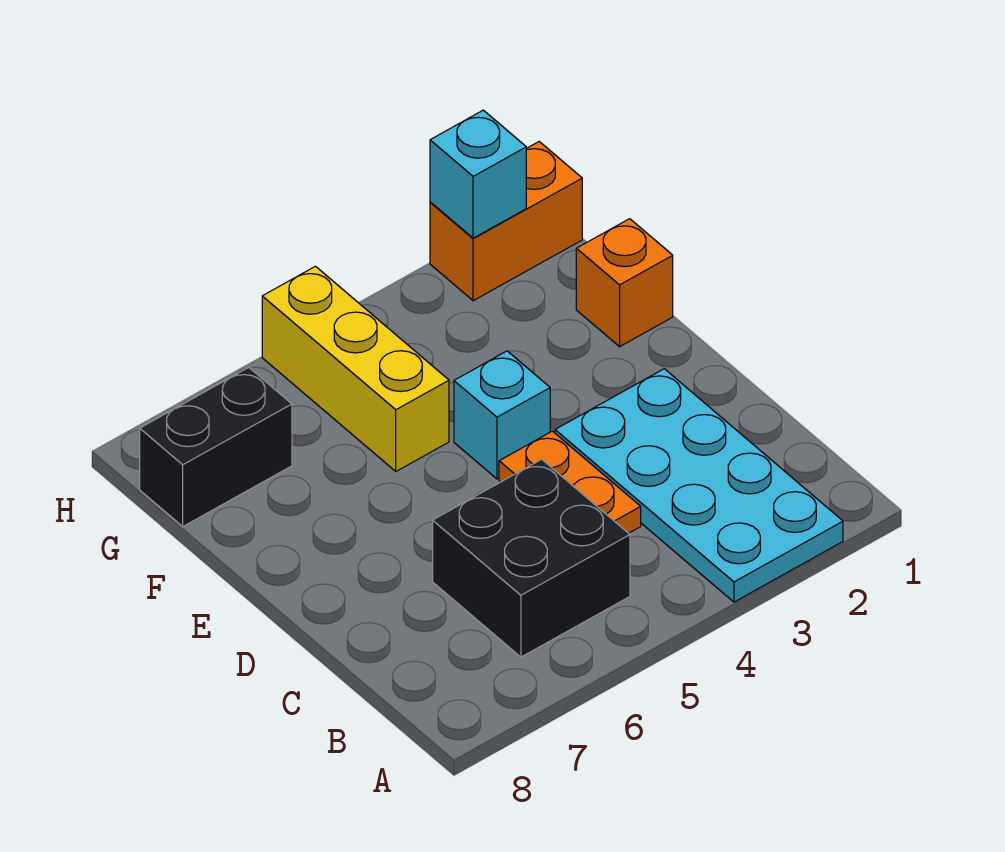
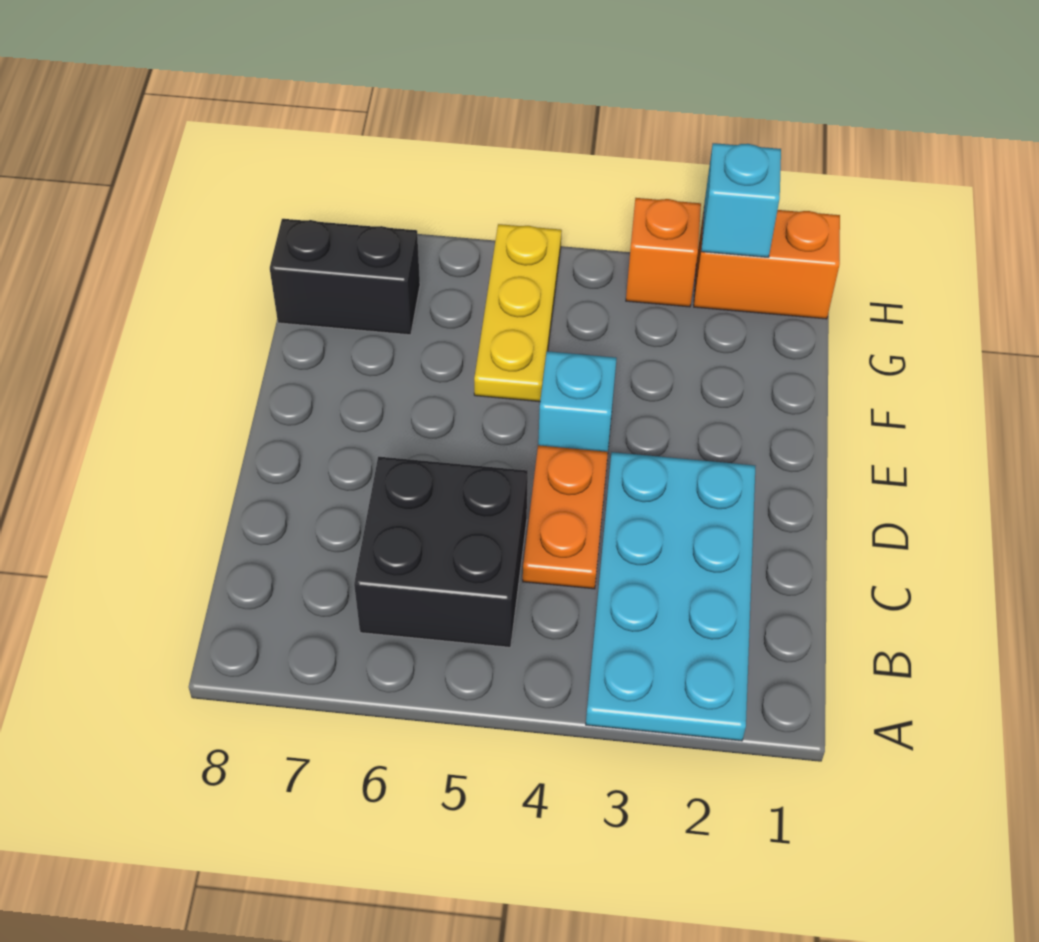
orange brick F1 level 1 -> orange brick H3 level 1
yellow brick F5:H5 level 1 -> yellow plate F5:H5 level 1

